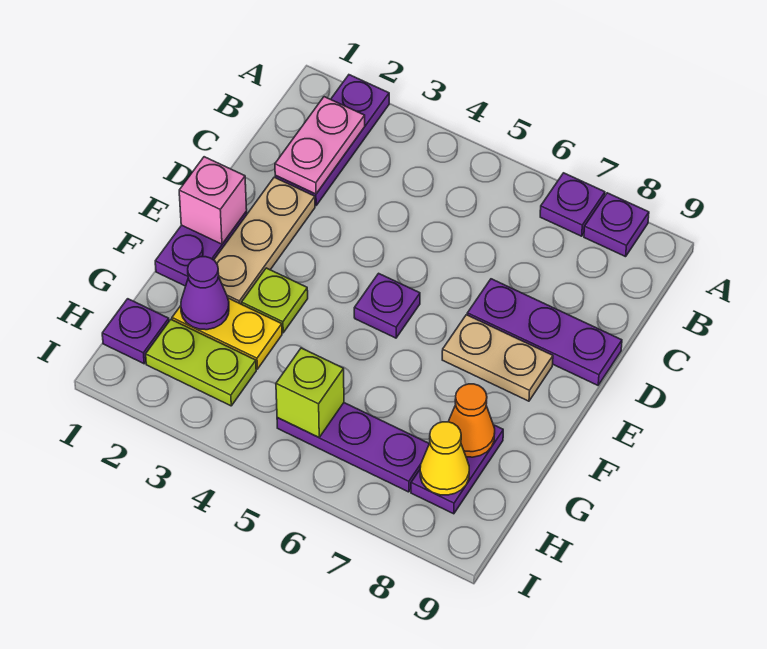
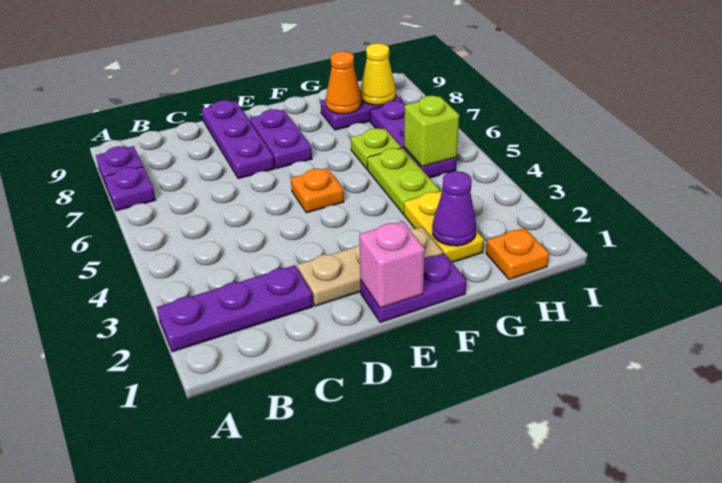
pink plate B2:C2 level 2 -> none
purple plate E5 level 1 -> orange plate E5 level 1
tan plate E7:E8 level 1 -> purple plate E7:E8 level 1
lime plate F3 level 1 -> lime plate G6 level 1
purple plate H1 level 1 -> orange plate H1 level 1
lime plate H2:H3 level 1 -> lime plate G4:G5 level 1

